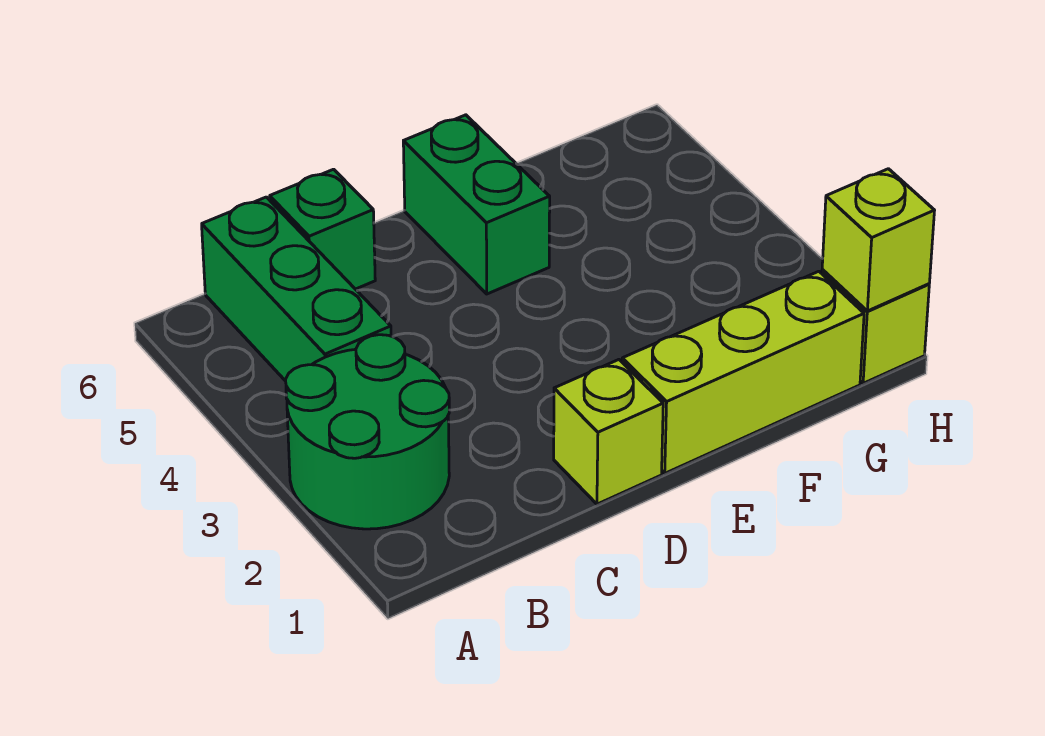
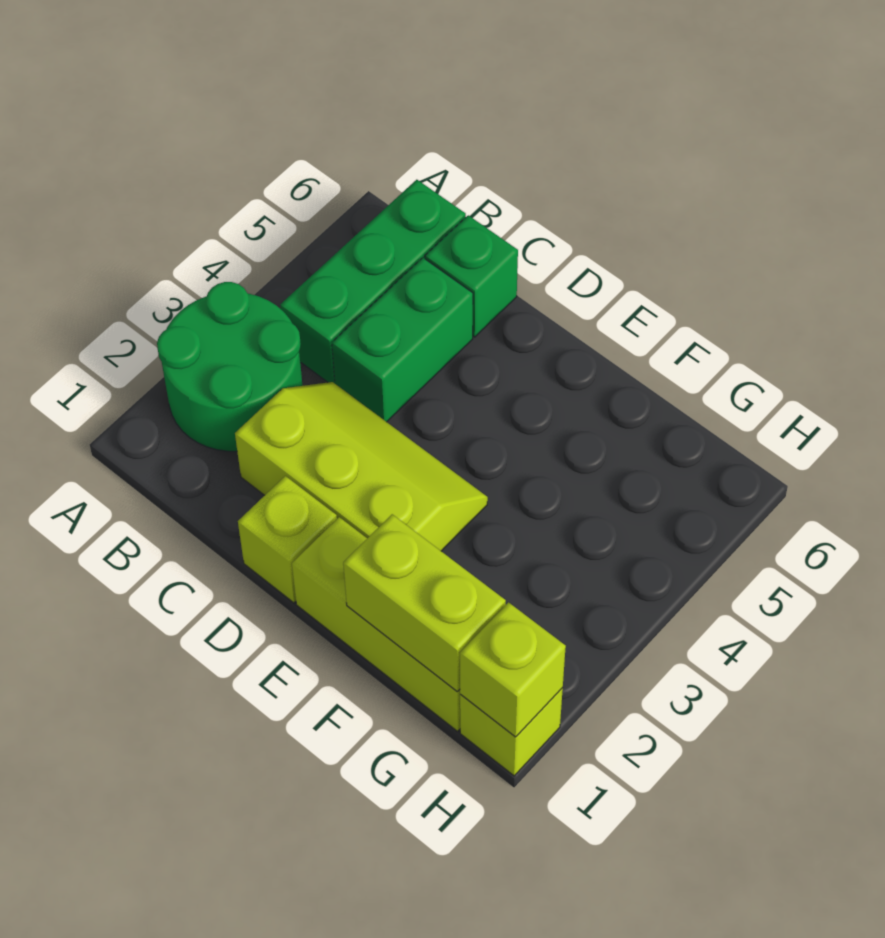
none -> lime slope C2:E3 level 1 top 2
green brick E5:E6 level 1 -> green brick C4:C5 level 1
none -> lime brick F1:G1 level 2

